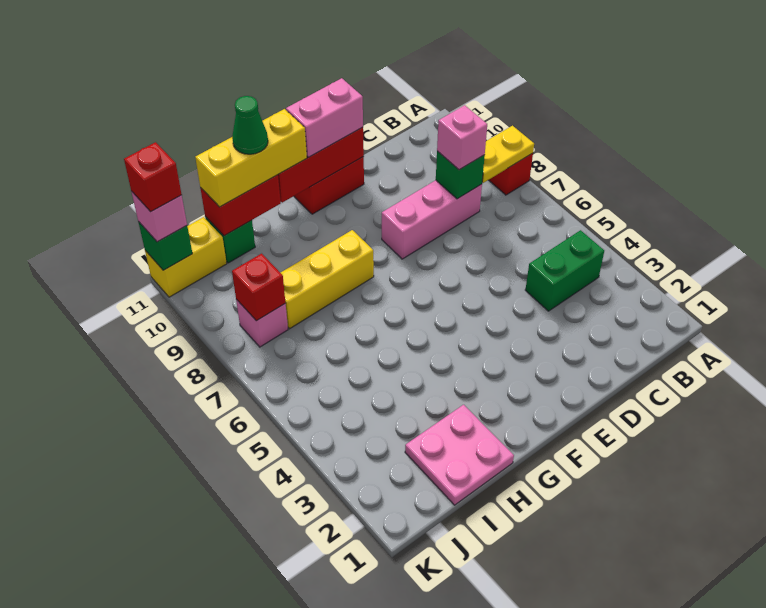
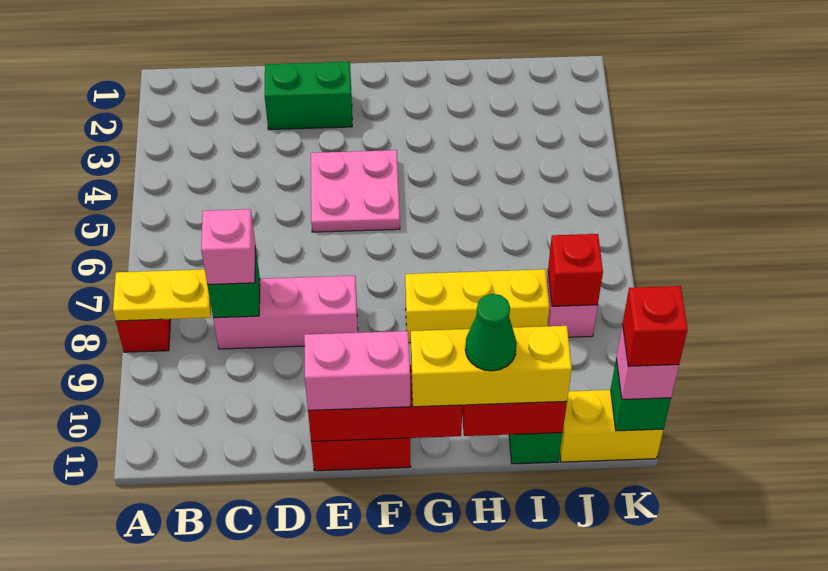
green brick B4:C4 level 1 -> green brick D2:E2 level 1
pink plate H1:I2 level 1 -> pink plate E4:F5 level 1

